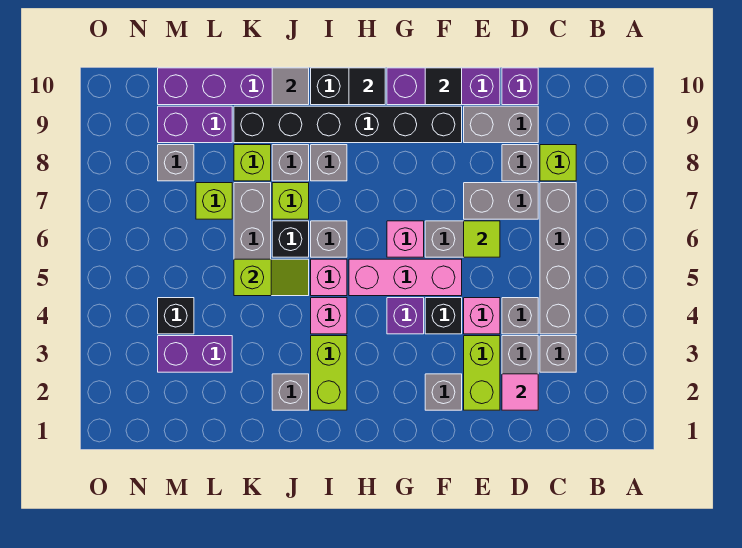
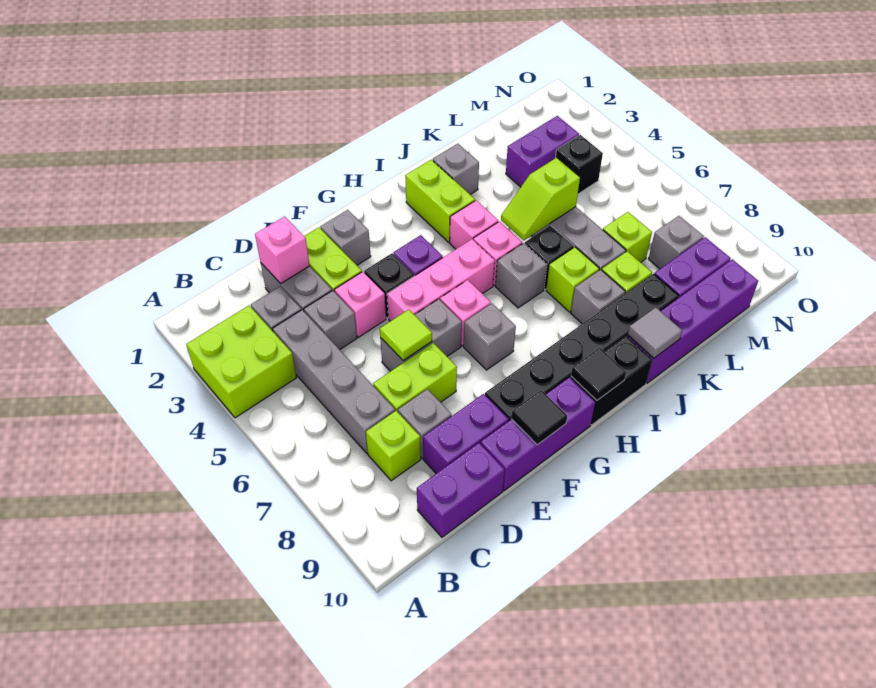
none -> lime brick A3:B4 level 1
pink tile D2 level 2 -> pink brick D2 level 2
grey brick D7:E7 level 1 -> lime brick D7:E7 level 1
grey brick D9:E9 level 1 -> purple brick D9:E9 level 1
purple brick D10 level 1 -> purple brick C10:D10 level 1
grey brick I8 level 1 -> grey brick G7 level 1

